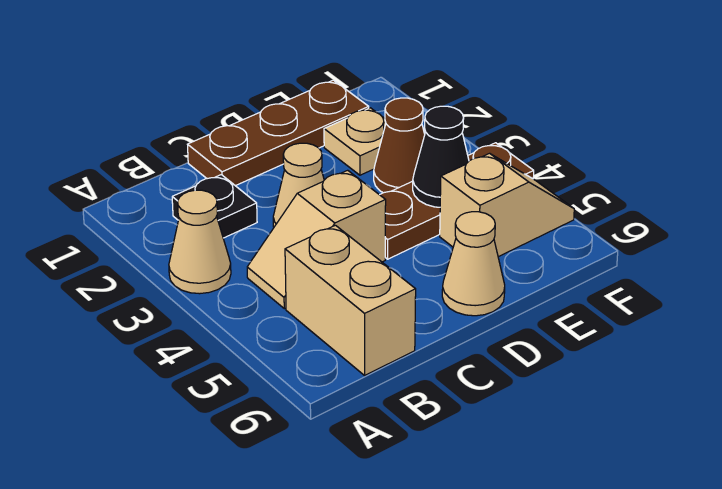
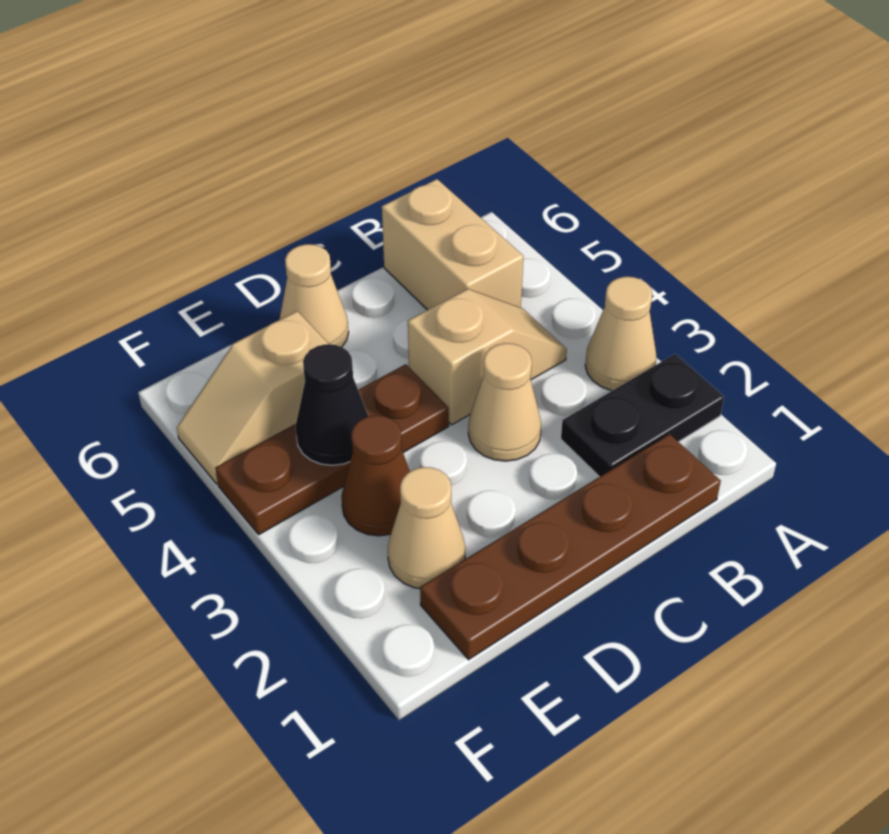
black plate B2 level 1 -> black plate A2:B2 level 1
brown plate C1:E1 level 1 -> brown plate B1:E1 level 1
tan plate E2 level 1 -> tan cone E2 level 1

